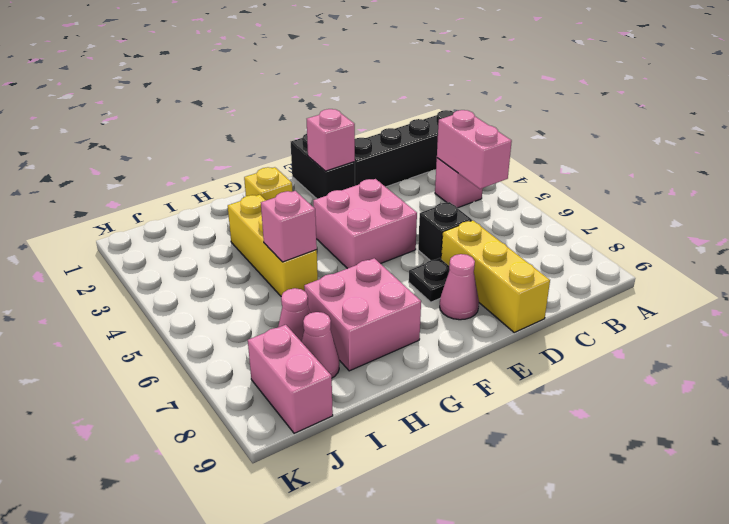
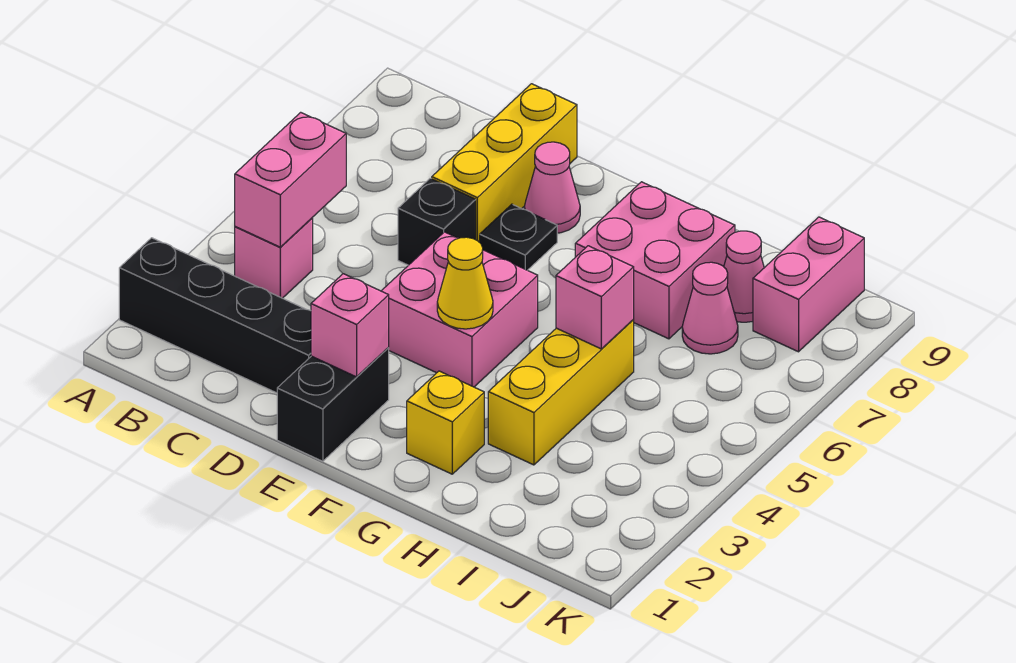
none -> yellow cone F4 level 2

